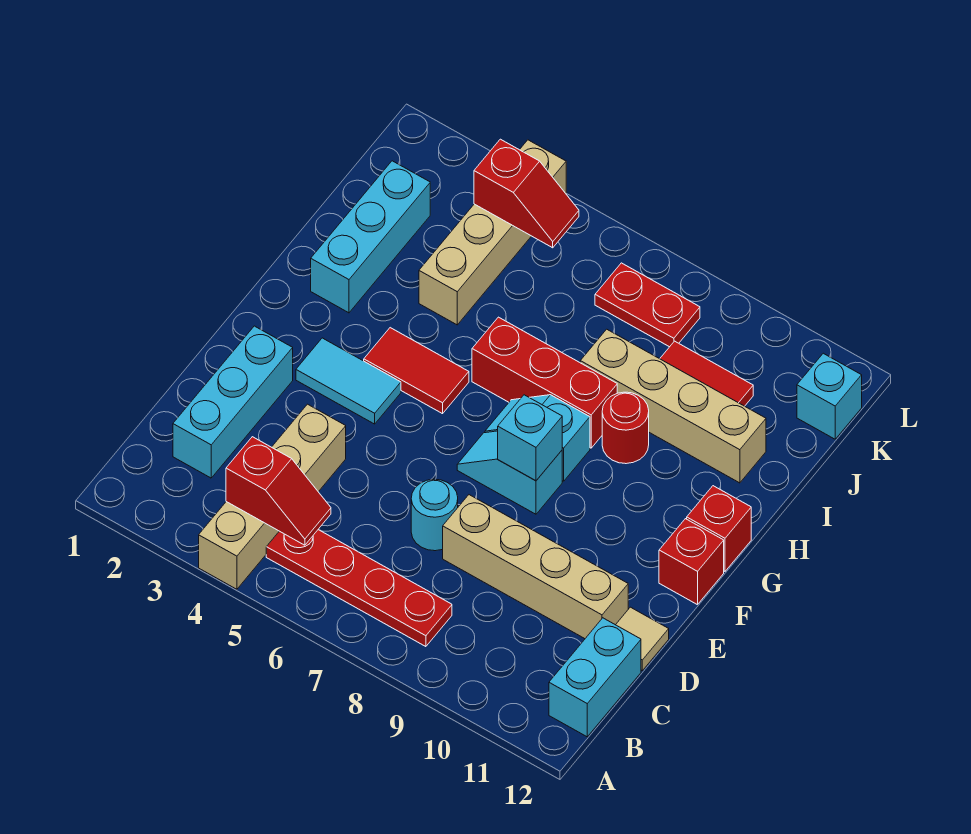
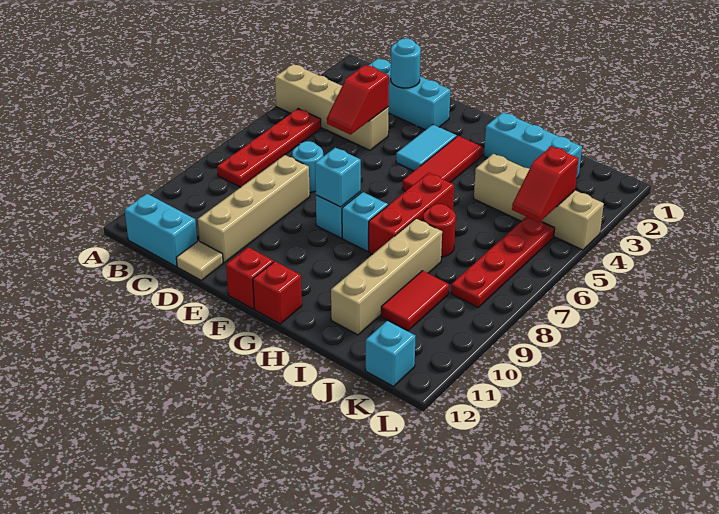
red slope B4:B5 level 2 top 4 -> red slope D4:D5 level 2 top 4
none -> cyan round brick D2 level 2
red tile G4:G5 level 1 -> red tile G3:G5 level 1
red round brick H9 level 1 -> red round brick I7 level 1
red plate K7:K8 level 1 -> red plate K5:K8 level 1

